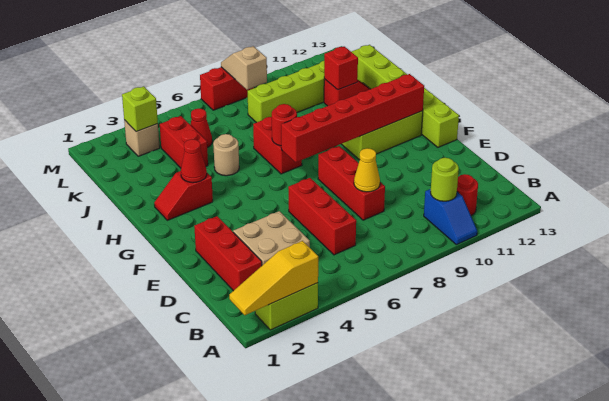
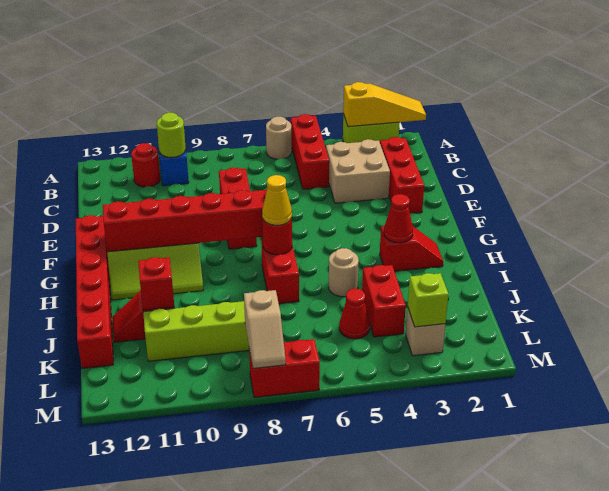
none -> tan round brick A6 level 1
red brick C6:E6 level 1 -> red brick A5:C5 level 1
yellow cone D8 level 2 -> yellow cone H7 level 3
lime brick F13:K13 level 1 -> red brick F13:K13 level 1

